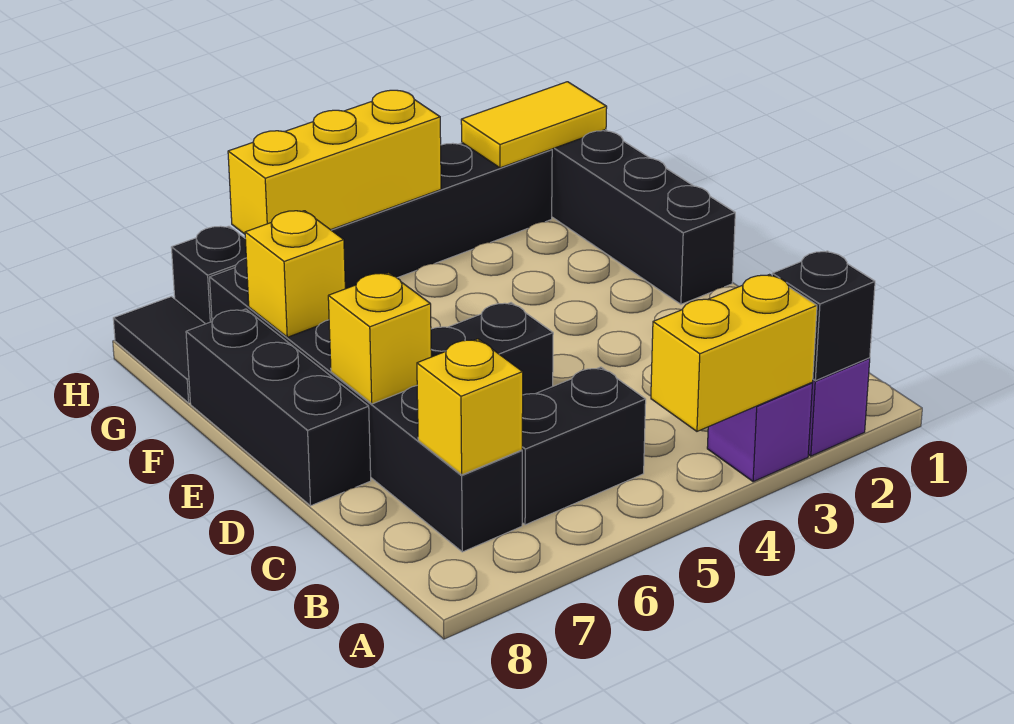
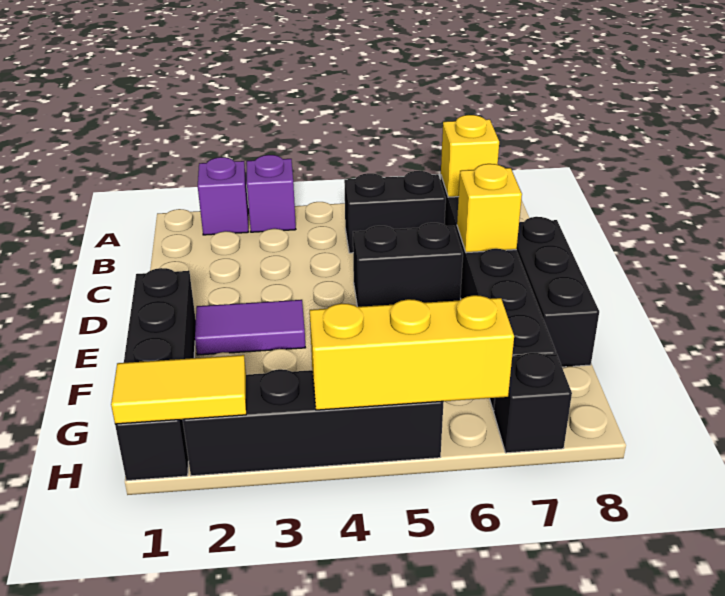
black brick A2 level 2 -> none
yellow brick A3:A4 level 2 -> none
none -> purple tile E2:E3 level 1
yellow brick F7 level 2 -> none
black tile G8:H8 level 1 -> none

